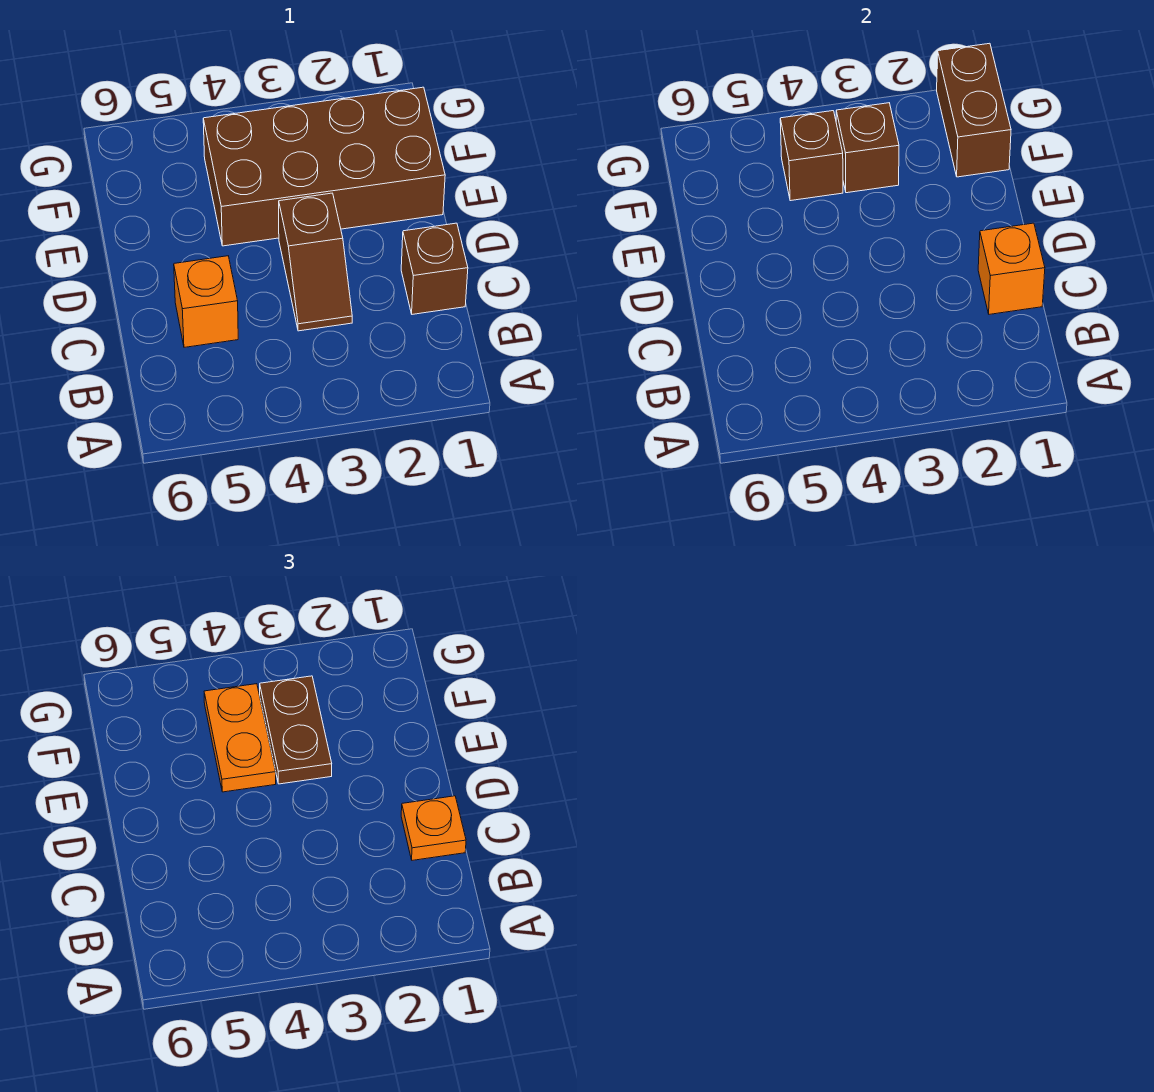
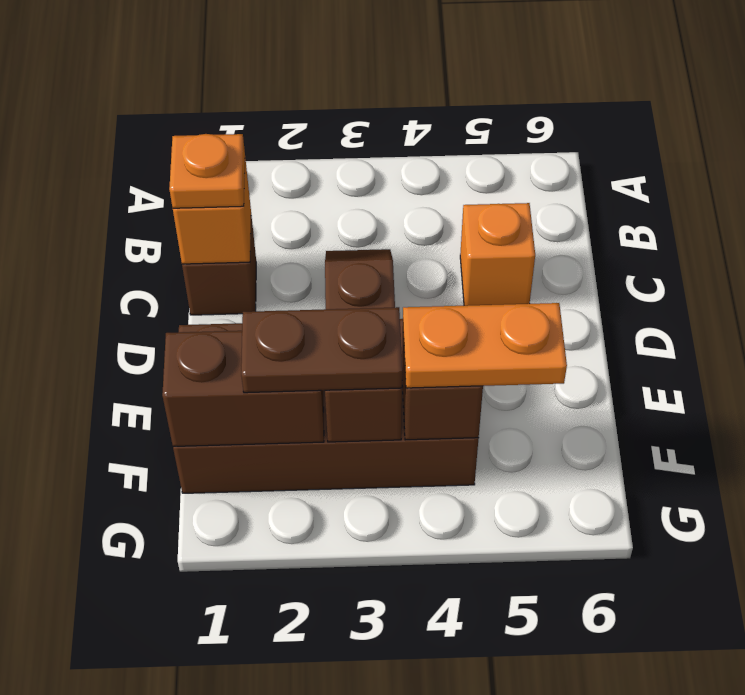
brown plate E3:F3 level 3 -> brown plate F2:F3 level 3
orange plate E4:F4 level 3 -> orange plate F4:F5 level 3
brown brick F1:G1 level 2 -> brown brick F1:F2 level 2

